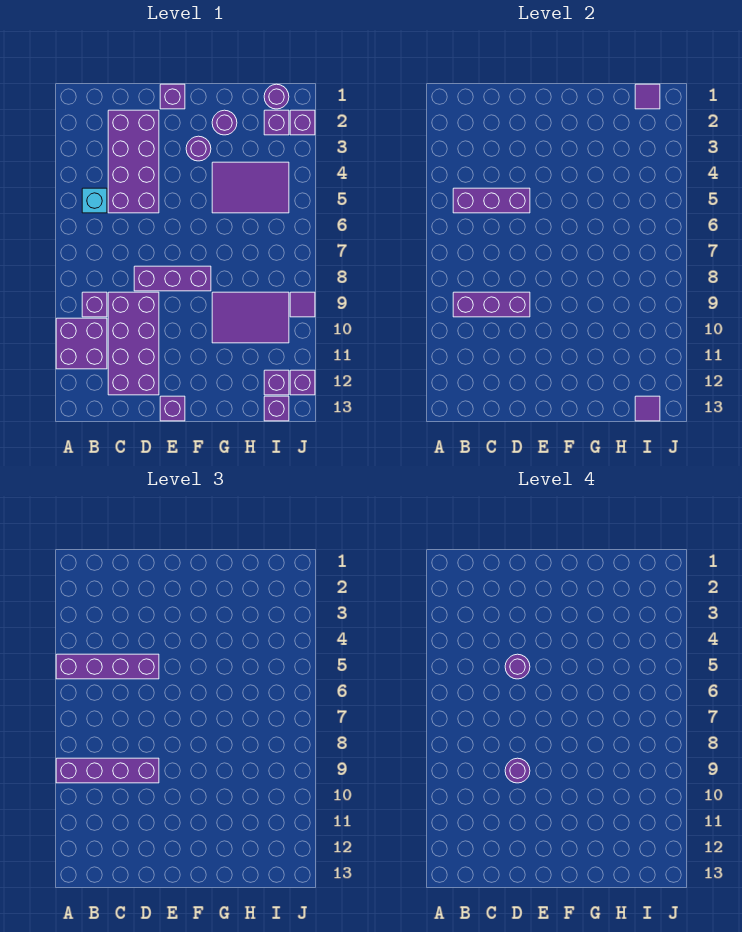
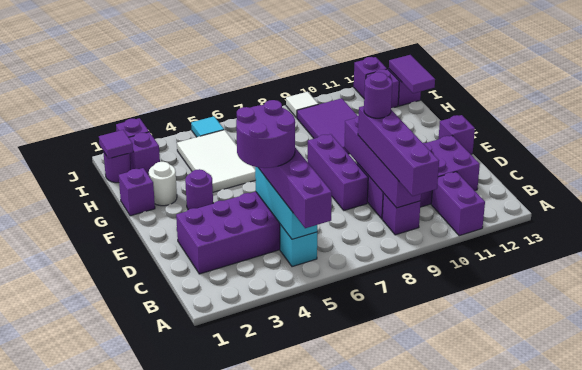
purple brick A10:B11 level 1 -> purple brick A11:B11 level 1
purple brick B5:D5 level 2 -> cyan brick B5:D5 level 2
purple brick B9:D9 level 2 -> purple brick B9:E9 level 2
purple round brick D5 level 4 -> purple round brick C4:D5 level 4
purple brick E1 level 1 -> purple brick G1 level 1
purple round brick G2 level 1 -> white round brick G2 level 1
purple tile G4:I5 level 1 -> white tile G4:I5 level 1
purple tile I13 level 2 -> purple tile H13:I13 level 2
none -> cyan tile J5 level 1
purple tile J9 level 1 -> white tile J9 level 1

